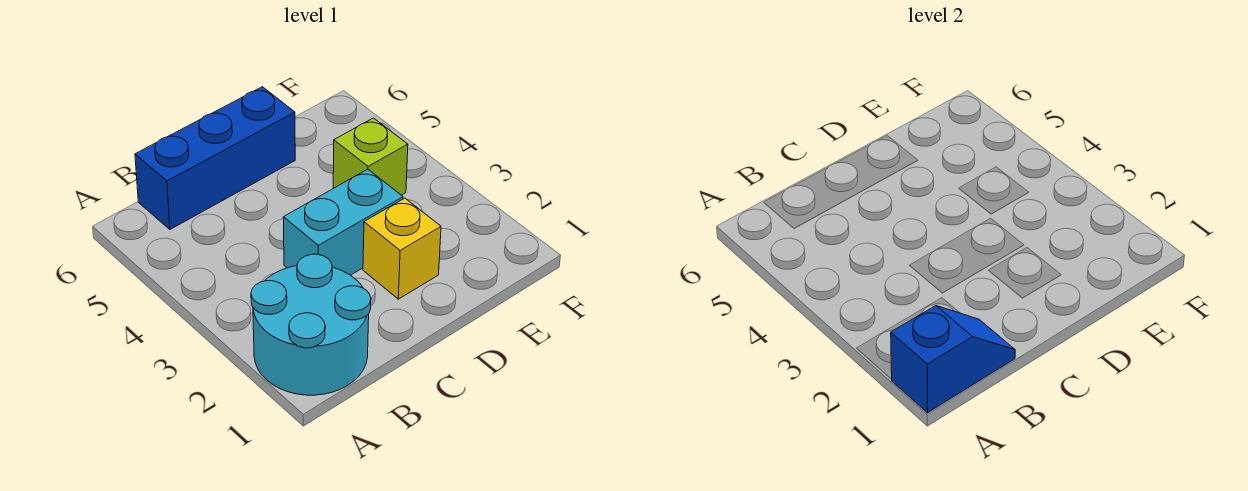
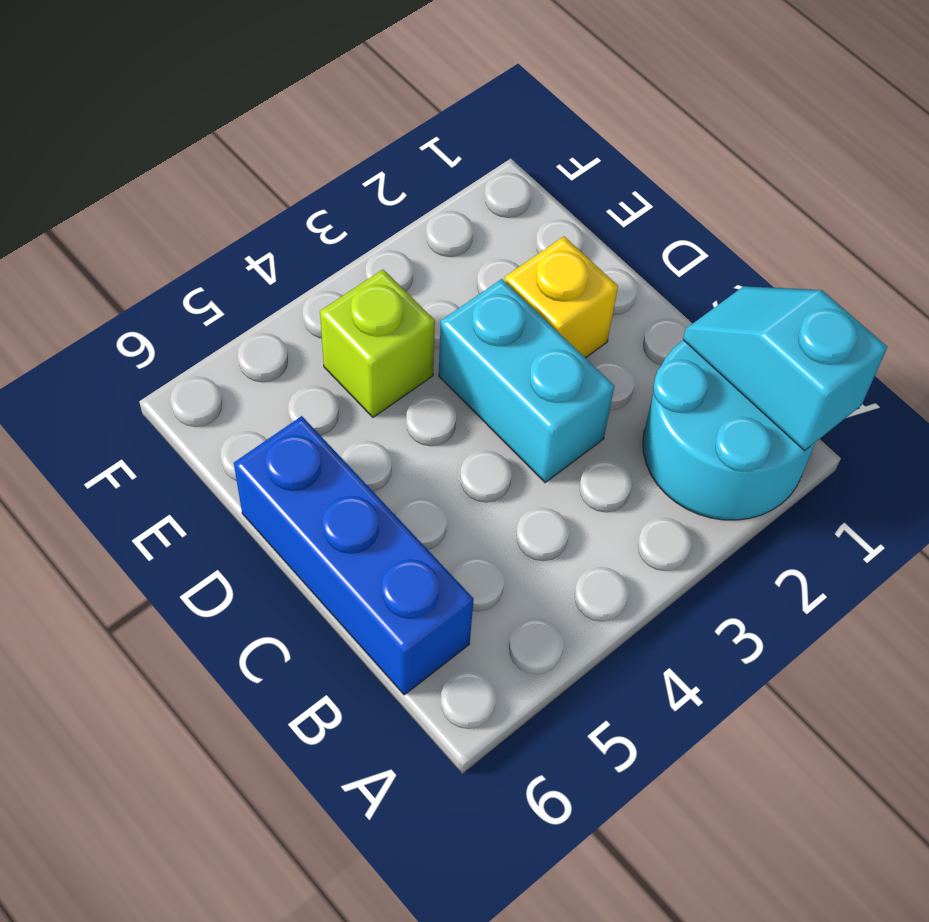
blue slope A1:B1 level 2 top A -> cyan slope A1:B1 level 2 top A

